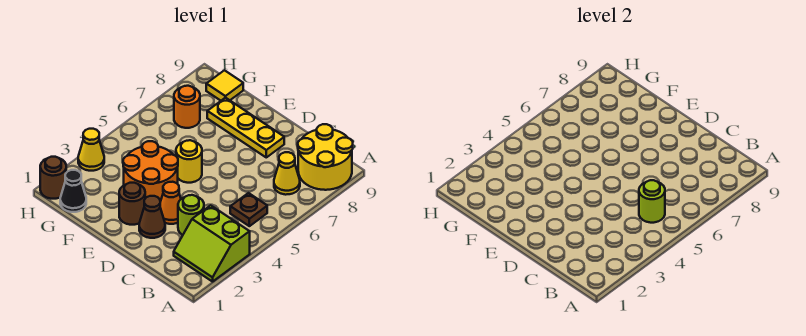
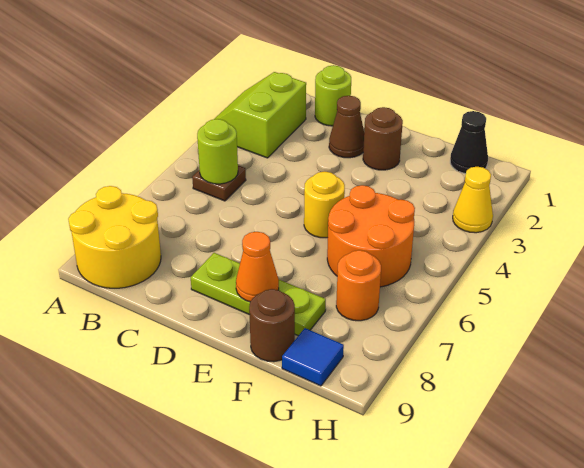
lime slope A2:B3 level 1 top 3 -> lime slope A2:B3 level 1 top B
yellow cone B7 level 1 -> none
lime round brick C3 level 1 -> lime round brick C1 level 1
orange cone D3 level 1 -> orange cone E8 level 2
yellow plate D8:F8 level 1 -> lime plate D8:F8 level 1
orange round brick E3:F4 level 1 -> orange round brick F5:G6 level 1
yellow tile G9 level 1 -> blue tile G9 level 1
brown round brick H1 level 1 -> brown round brick F9 level 1

